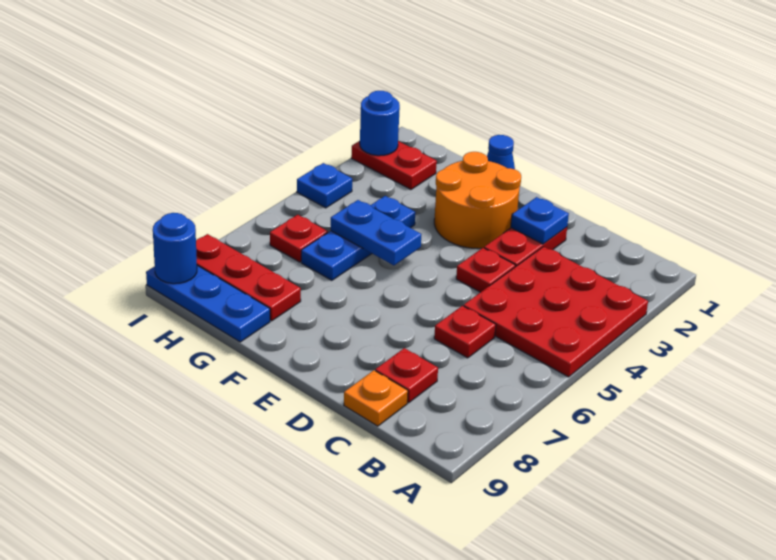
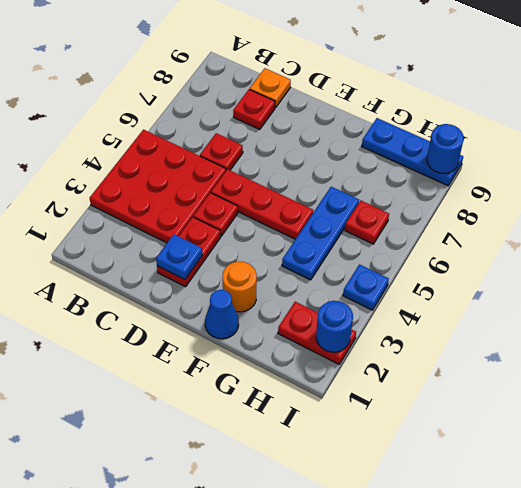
orange round brick E2:F3 level 1 -> orange round brick F2 level 1
blue plate F5:G5 level 2 -> none
red plate G8:I8 level 1 -> red plate D5:F5 level 1

